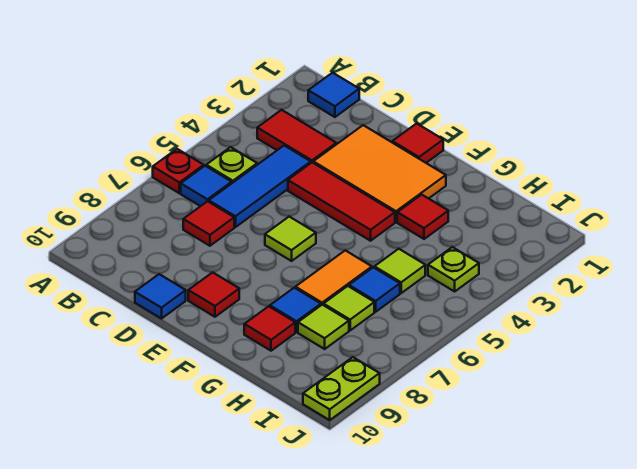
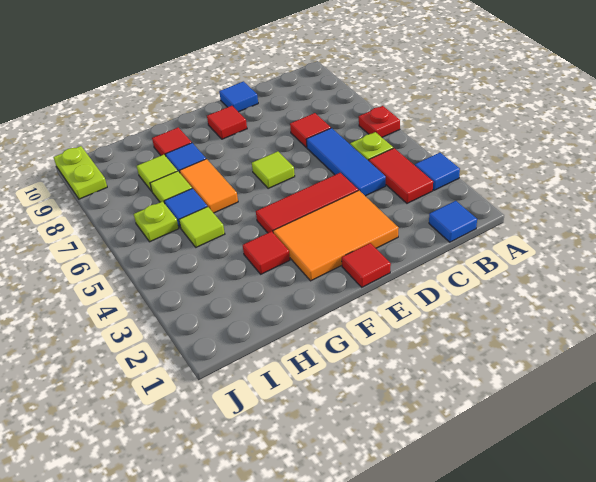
red tile B3:C3 level 1 -> red tile B3:B4 level 1
blue tile B6 level 1 -> blue tile A3 level 1
lime plate I4 level 1 -> lime plate I6 level 1

